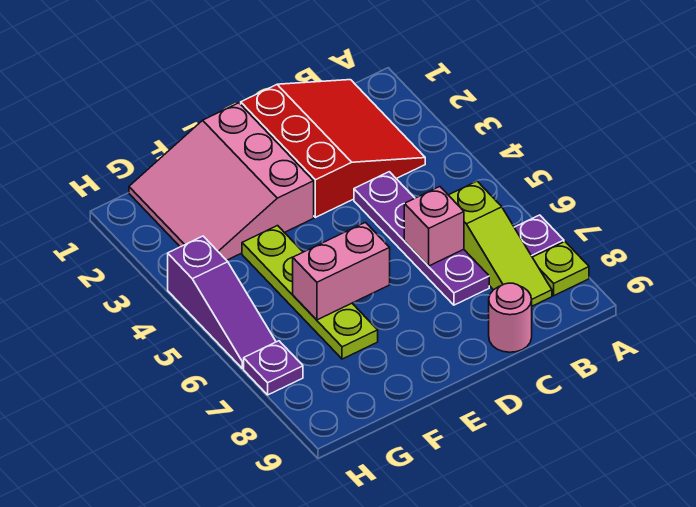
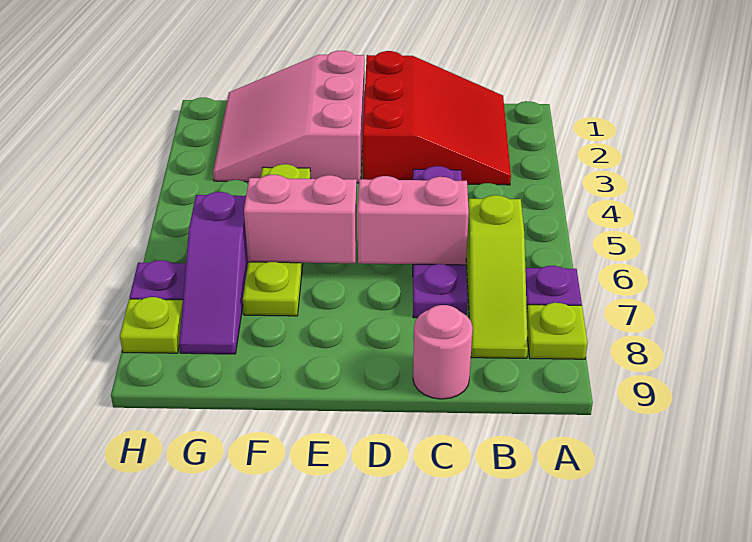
pink brick C6 level 2 -> pink brick C6:D6 level 2
purple slope H4:H6 level 1 top 4 -> purple slope G6:G8 level 1 top 6
none -> lime plate H8 level 1

